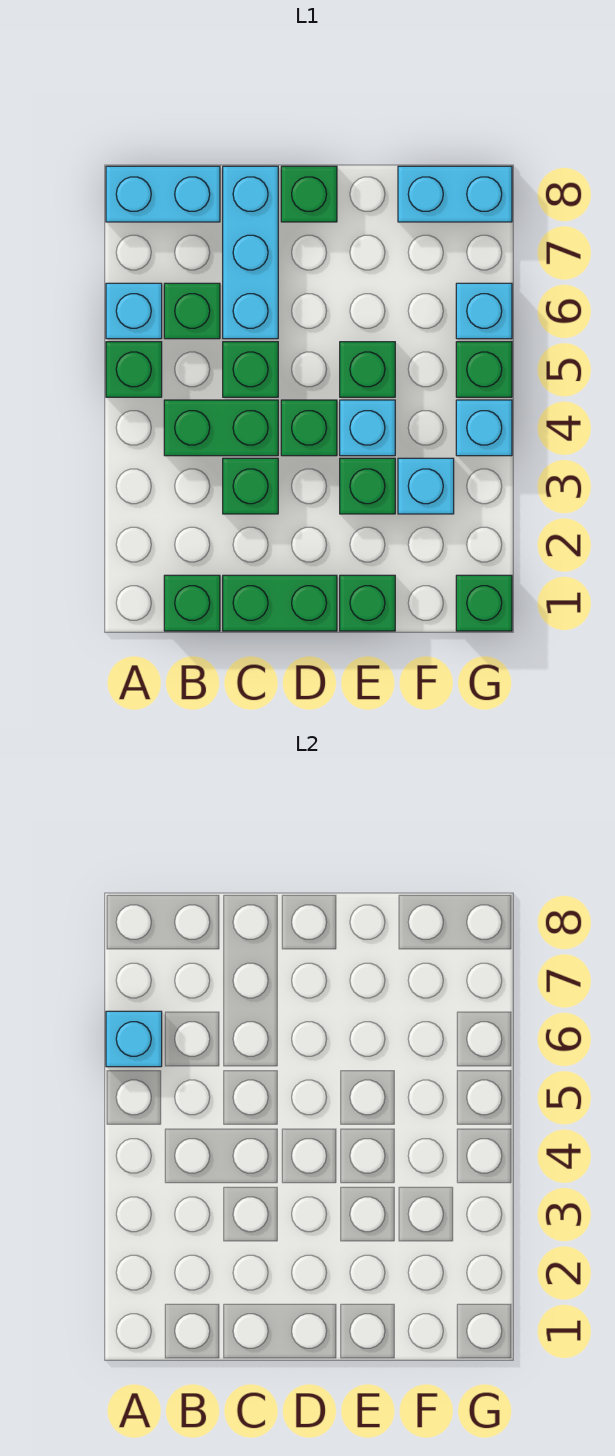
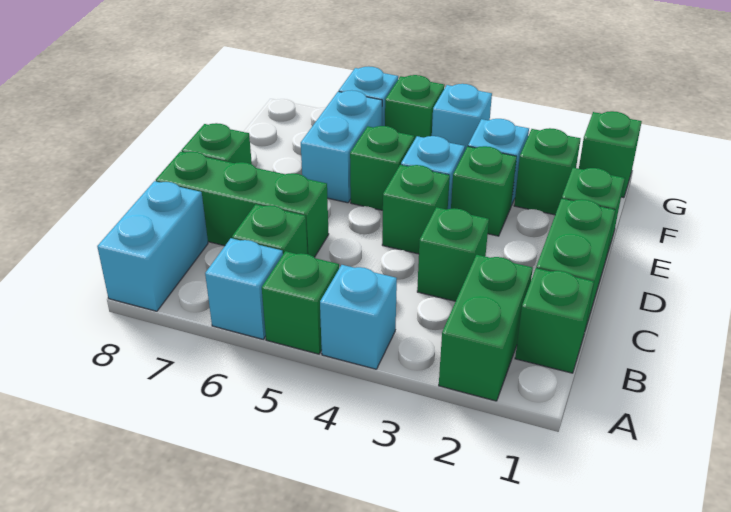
cyan brick A6 level 2 -> cyan brick A4 level 1
green brick B4:C4 level 1 -> green brick A2:B2 level 1
green brick C5 level 1 -> green brick F2 level 1
cyan brick C6:C8 level 1 -> green brick C6:C8 level 1
cyan brick F8:G8 level 1 -> cyan brick E6:F6 level 1

